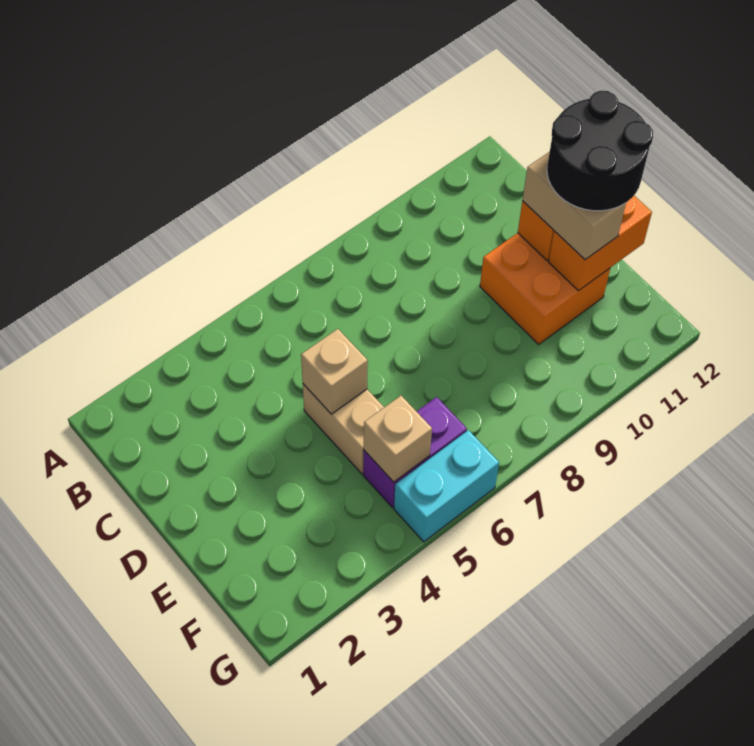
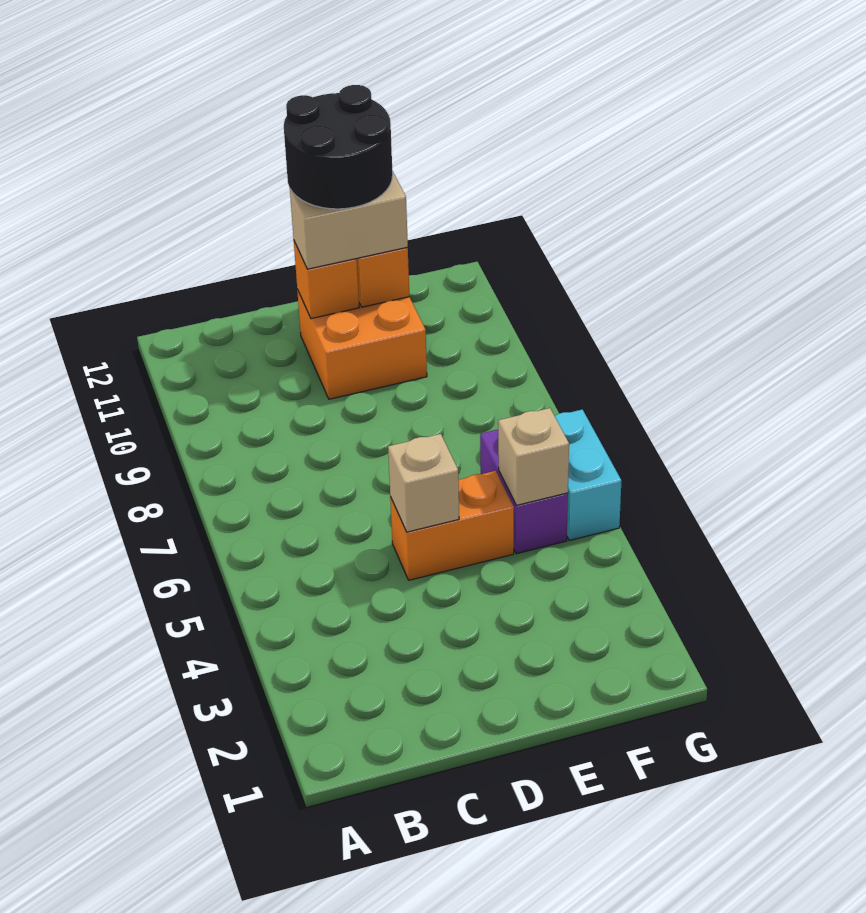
tan brick D5:E5 level 1 -> orange brick D5:E5 level 1

